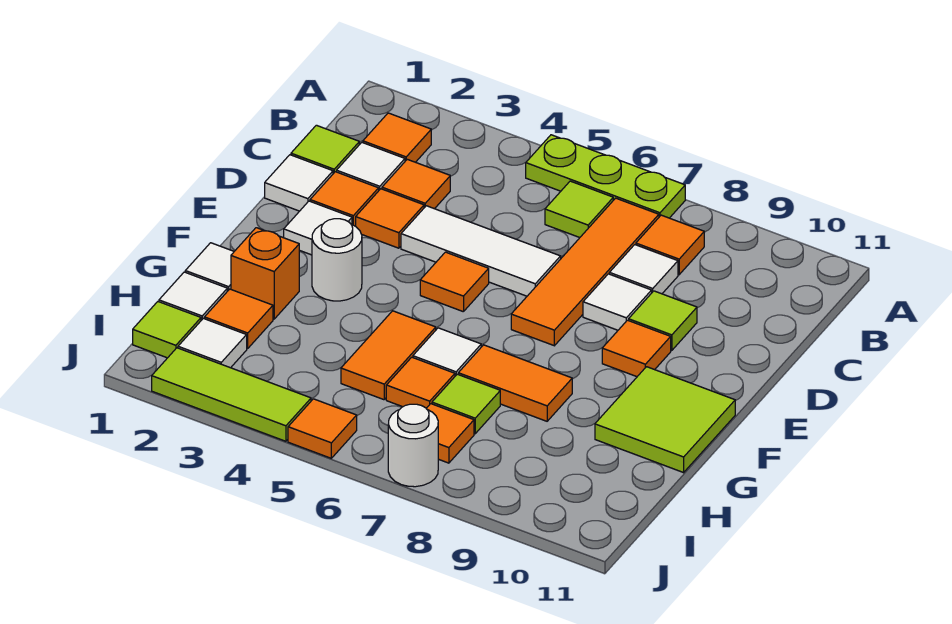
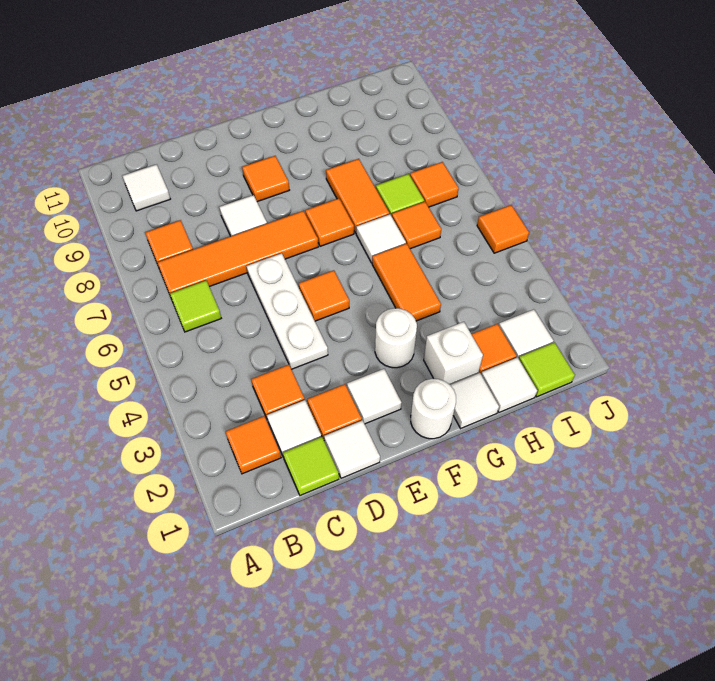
lime plate A5:A7 level 1 -> none
white tile C8 level 1 -> white tile B10 level 1
orange tile D3 level 1 -> orange tile F7 level 1
white tile D4:D6 level 1 -> white plate D4:D6 level 1
lime tile D9 level 1 -> none
lime tile F10:G11 level 1 -> none
orange brick G2 level 1 -> white brick G2 level 1
orange tile G5:H5 level 1 -> orange tile G4:G5 level 1
lime tile J2:J4 level 1 -> none
white round brick J7 level 1 -> white round brick F1 level 1

